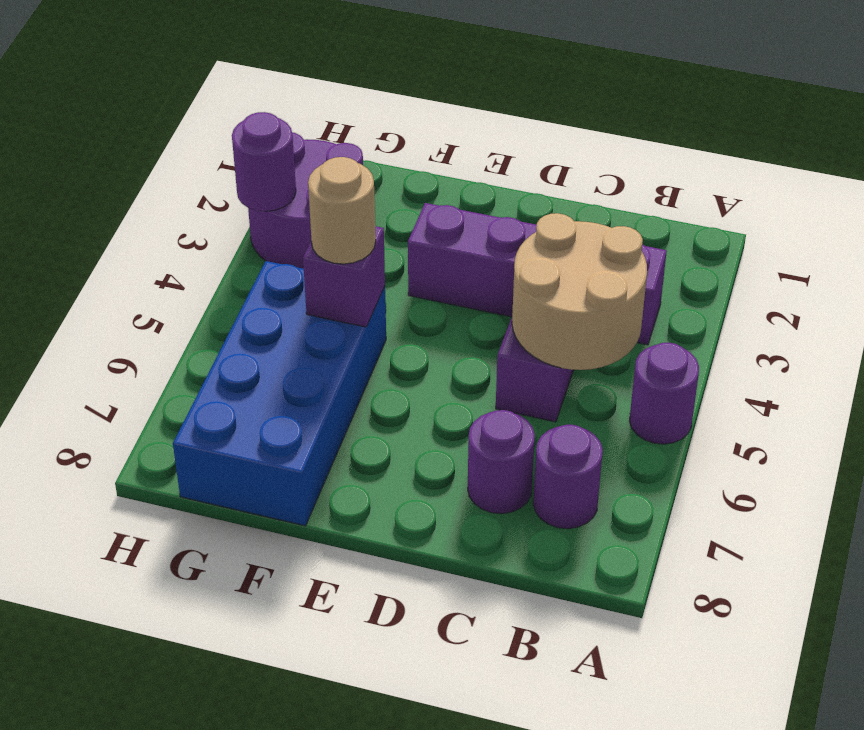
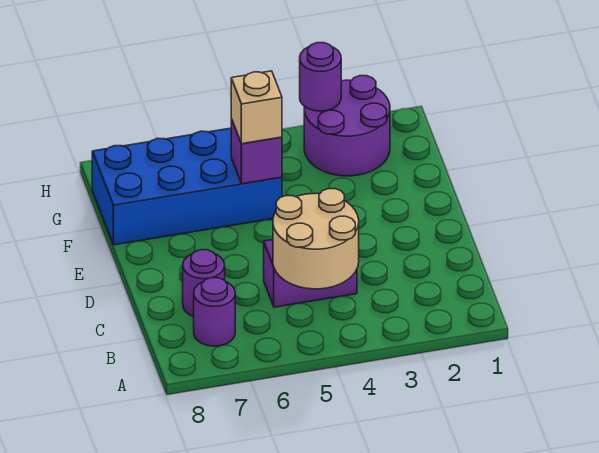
purple round brick A5 level 1 -> none
purple brick B3:E3 level 1 -> none
tan round brick F5 level 3 -> tan brick F5 level 3

